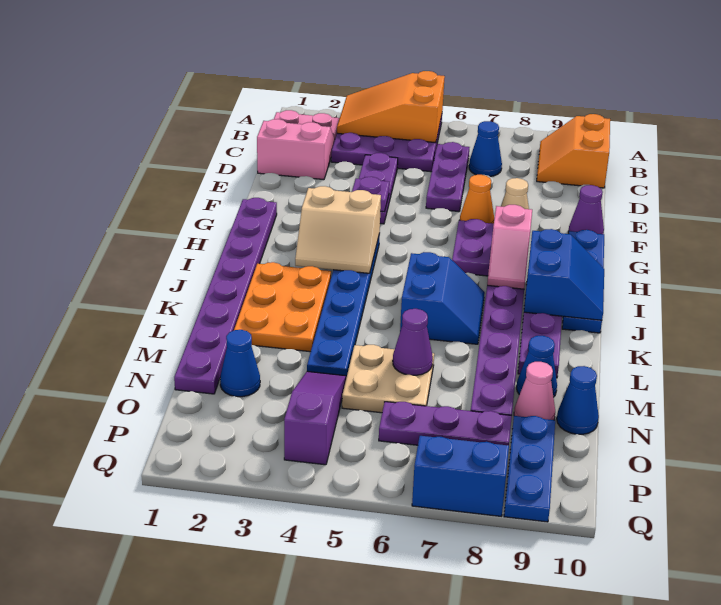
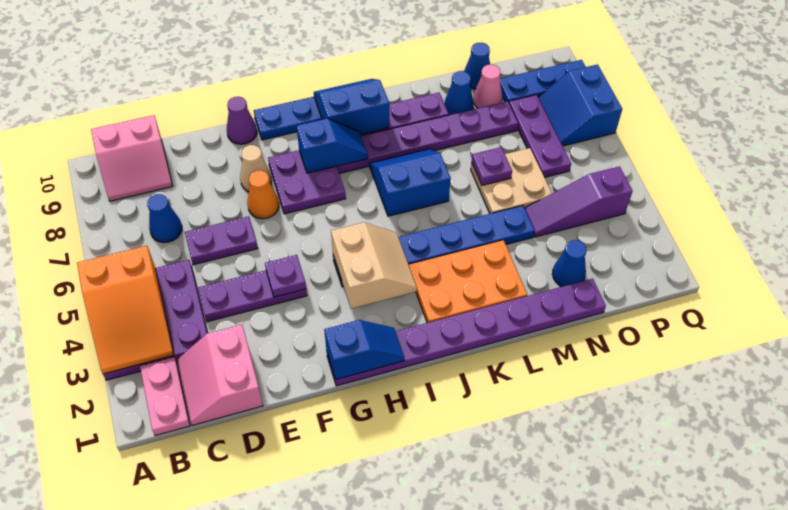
orange slope B9:C10 level 1 top 10 -> pink slope B9:C10 level 1 top 10
purple plate C6:E6 level 1 -> purple plate D6:E6 level 1
none -> blue slope G1:H1 level 2 top G
pink slope H8:I8 level 2 top H -> blue slope H8:I8 level 2 top H
purple cone M6 level 2 -> purple plate M6 level 2

